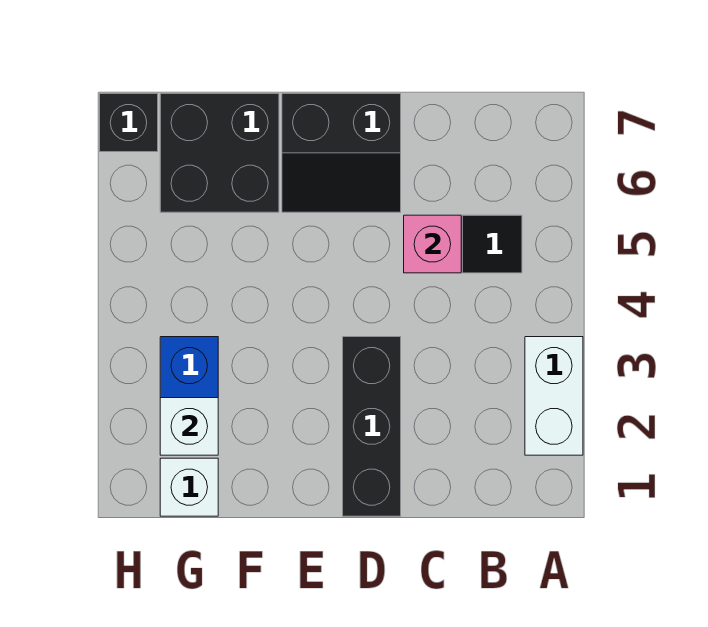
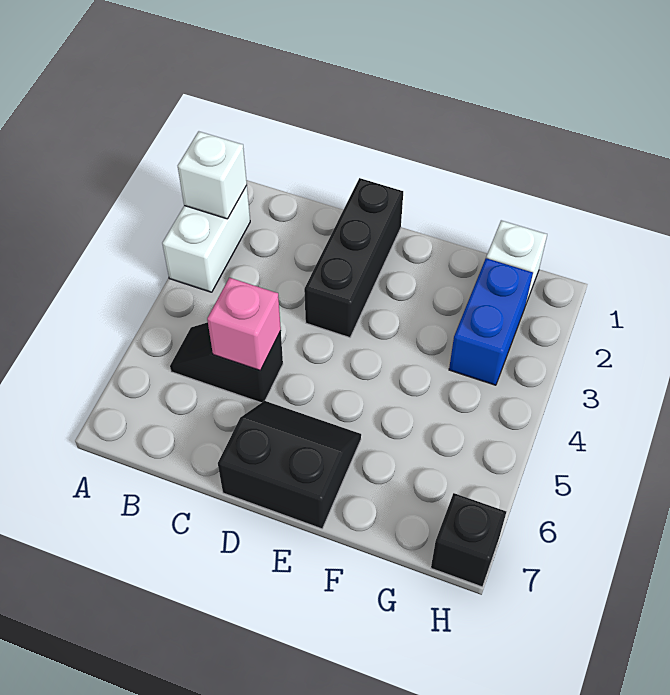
black brick F6:G7 level 1 -> none
white brick G2 level 2 -> white brick A2 level 2

